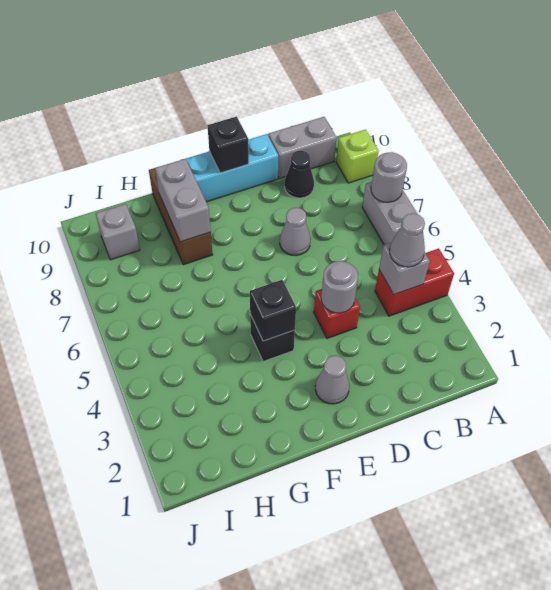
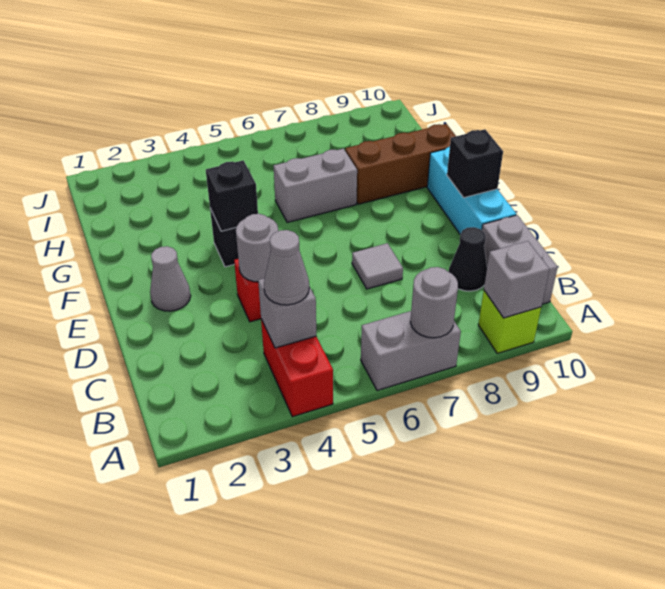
grey cone D7 level 1 -> grey tile D7 level 1
grey brick G8:G9 level 2 -> grey brick G6:G7 level 1
grey brick I9 level 1 -> grey brick A9 level 2

